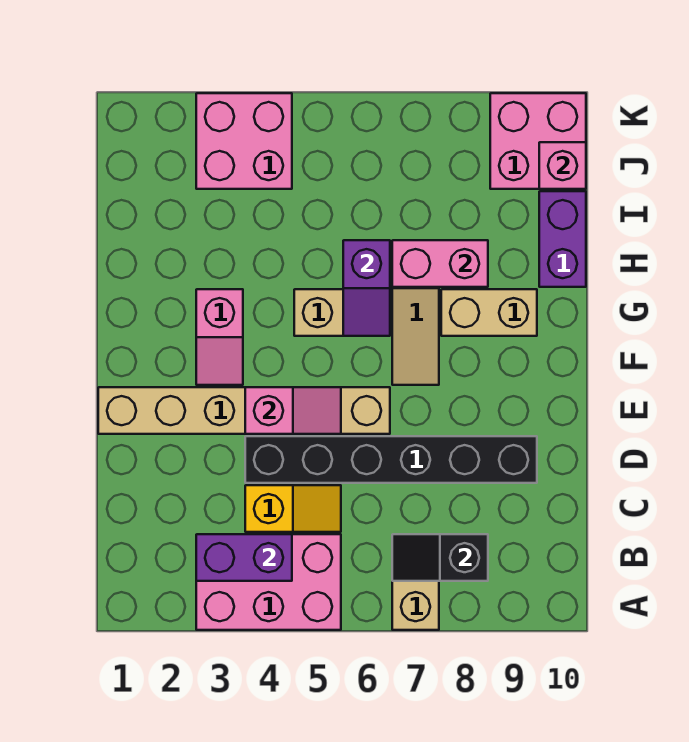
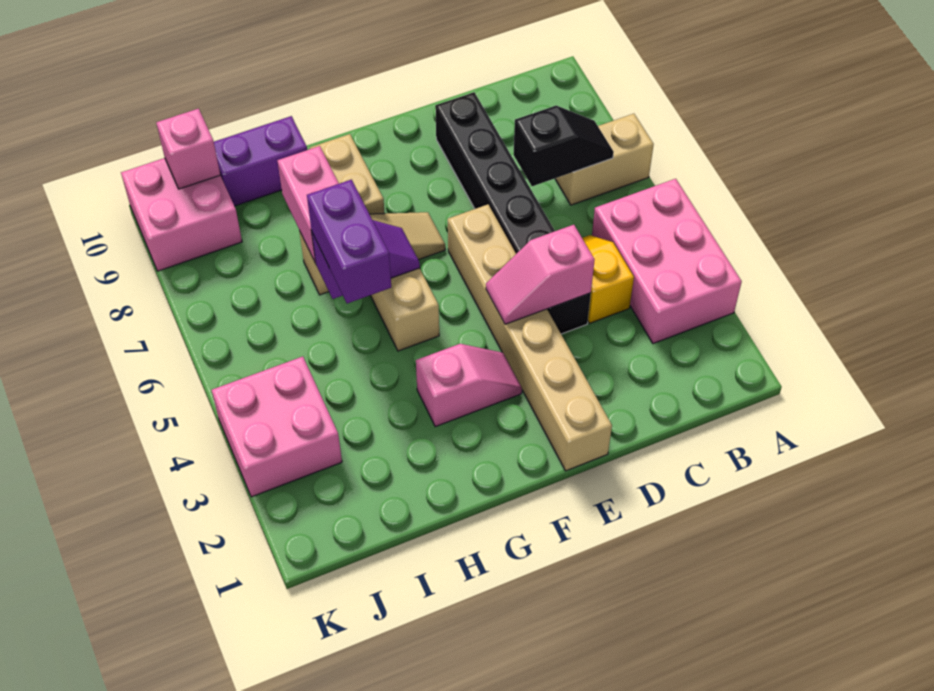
purple brick B3:B4 level 2 -> purple brick H5:H6 level 3
black slope B7:B8 level 2 top 8 -> black slope B7:C7 level 2 top C
pink slope E4:E5 level 2 top 4 -> pink slope D4:E4 level 2 top D

